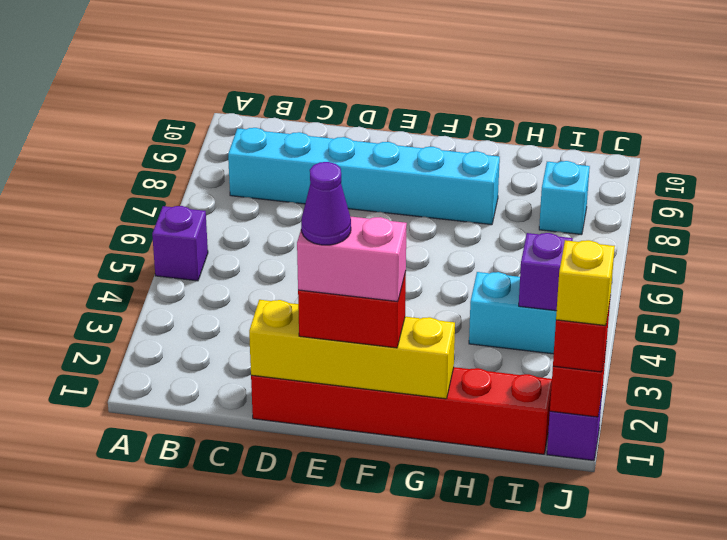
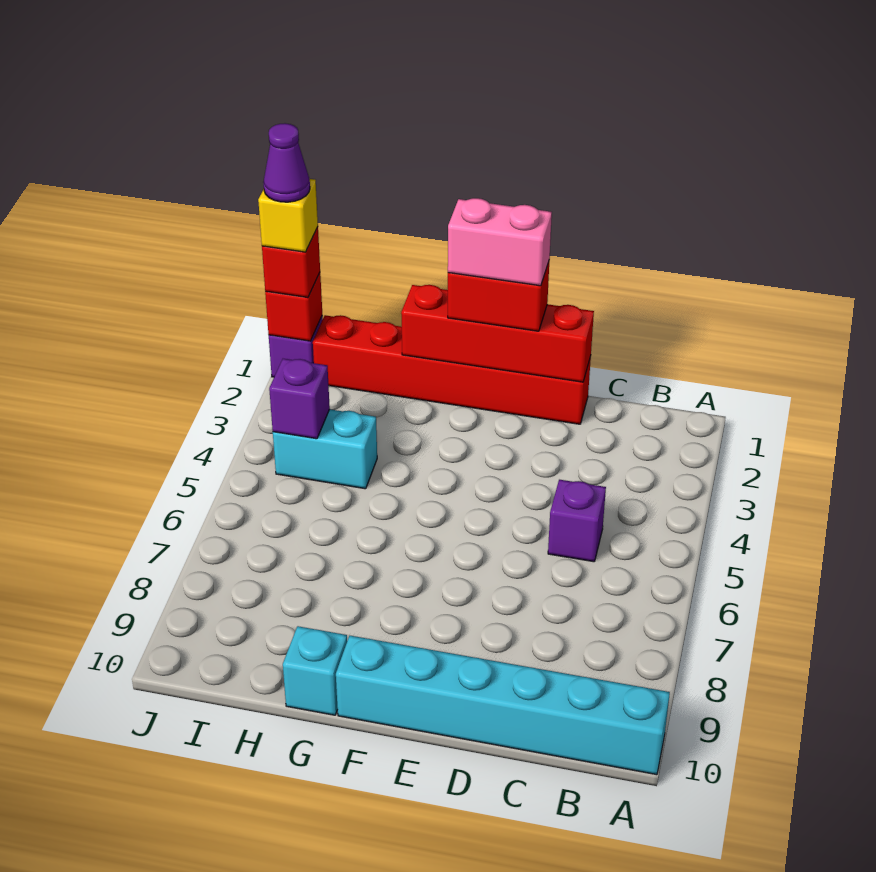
purple brick A5 level 1 -> purple brick C5 level 1
cyan brick B8:G8 level 1 -> cyan brick A10:F10 level 1
yellow brick D1:G1 level 2 -> red brick D1:G1 level 2
purple cone E1 level 5 -> purple cone J1 level 5
cyan brick I8 level 1 -> cyan brick G10 level 1

